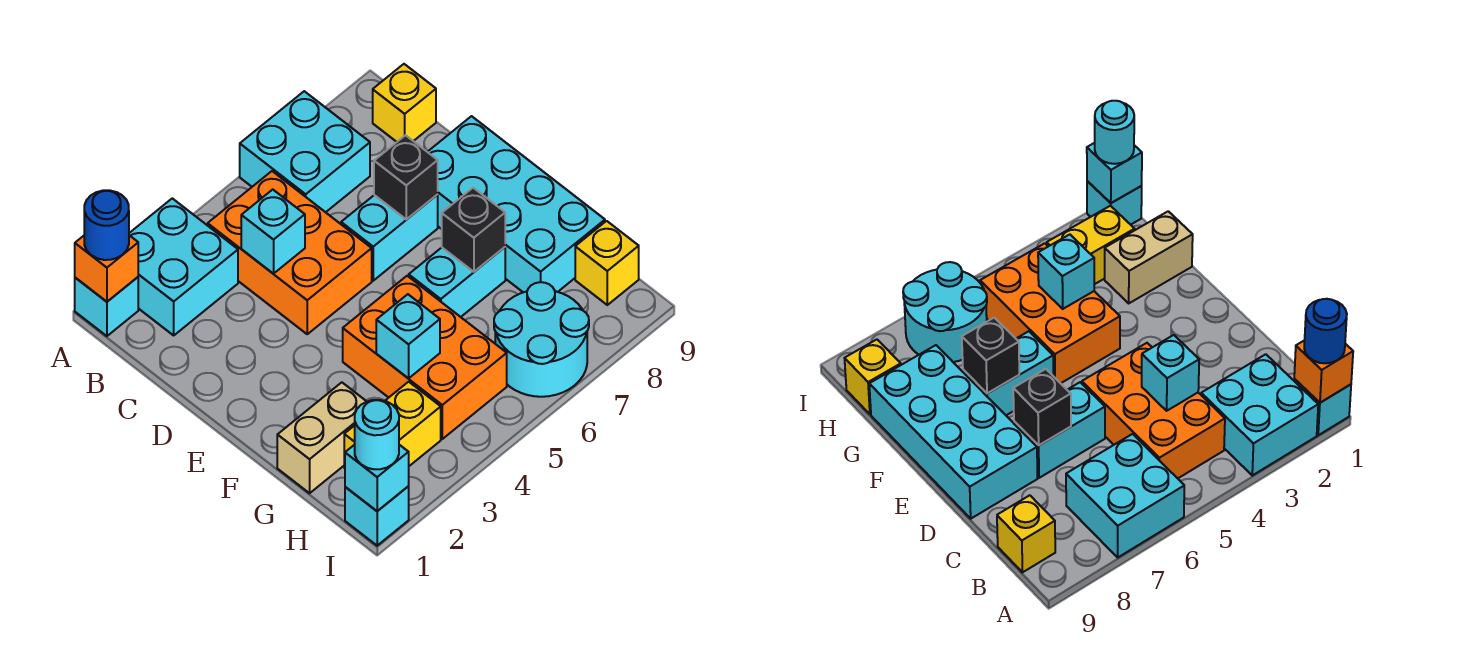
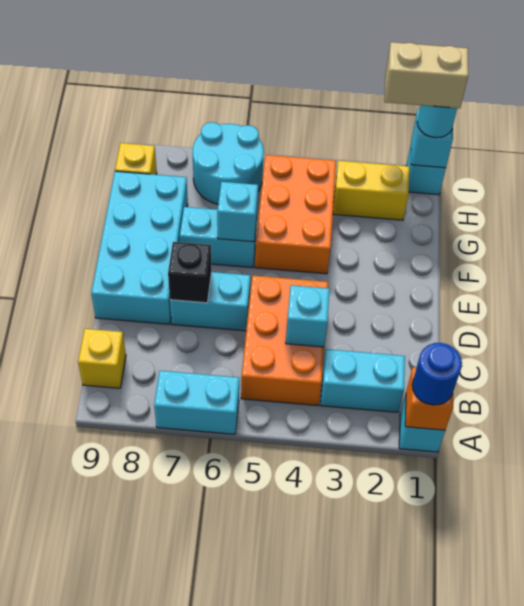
cyan brick A2:B3 level 1 -> cyan brick B2:B3 level 1
cyan brick A6:B7 level 1 -> cyan brick A6:A7 level 1
black brick F7 level 2 -> none
tan brick G1:G2 level 1 -> tan brick I1:I2 level 4
cyan brick G4 level 2 -> cyan brick F6 level 2

